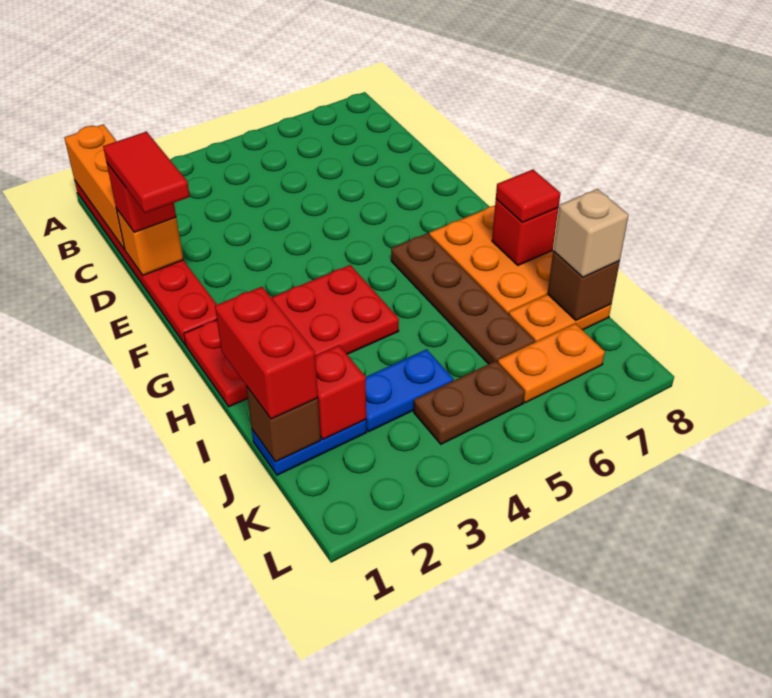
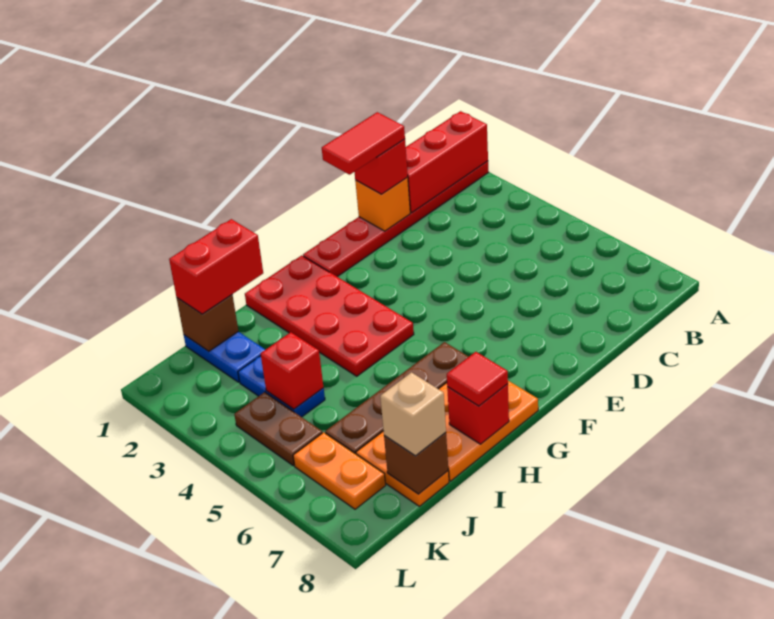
orange brick A1:C1 level 2 -> red brick A1:C1 level 2
red brick J2 level 2 -> red brick J4 level 2

